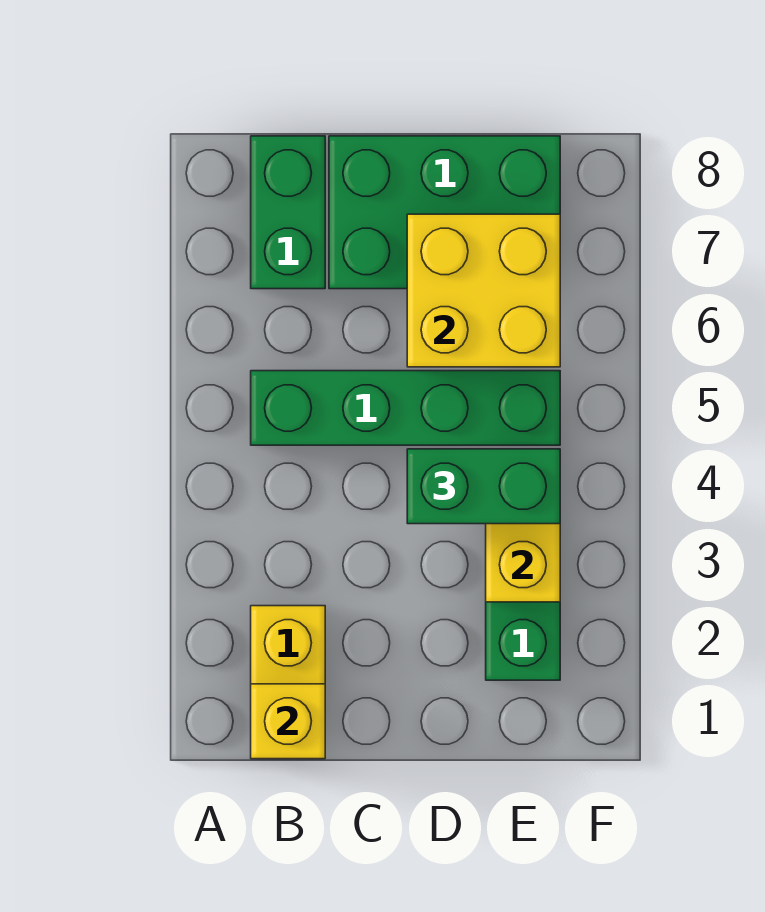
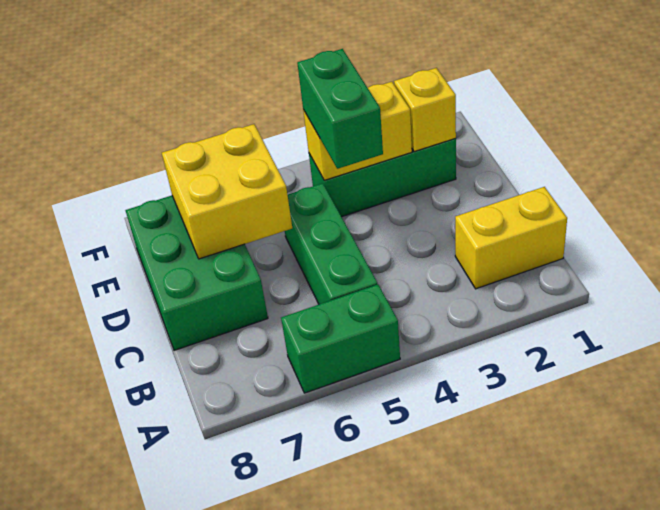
yellow brick B1 level 2 -> yellow brick E2 level 2
green brick B5:E5 level 1 -> green brick B5:D5 level 1
green brick B7:B8 level 1 -> green brick A5:A6 level 1

